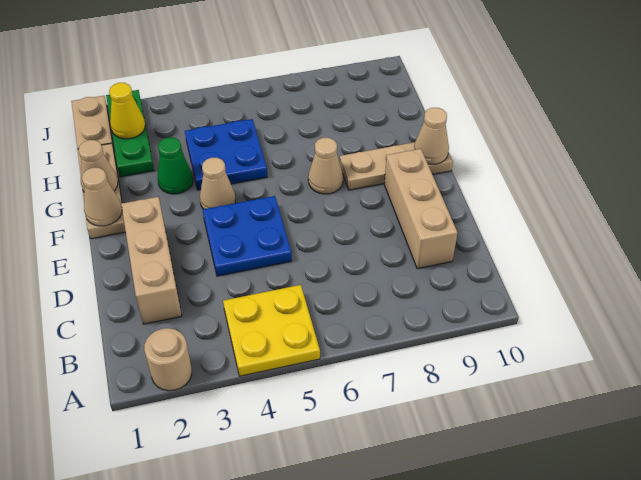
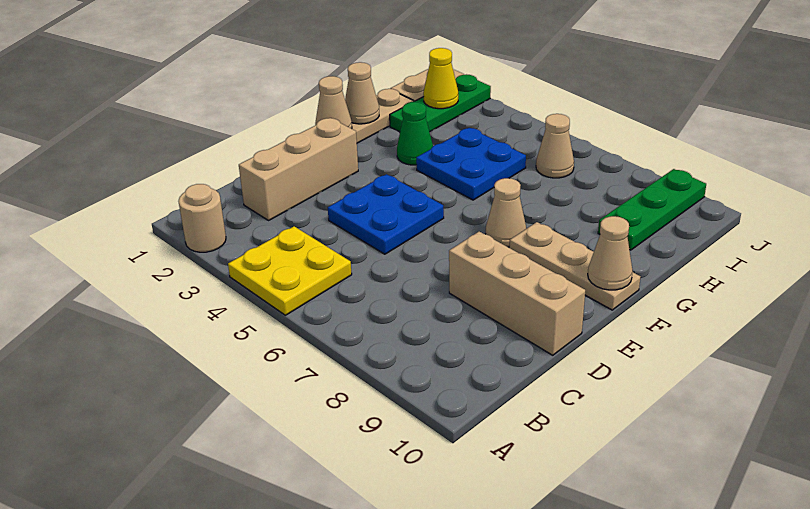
tan brick C9:E9 level 1 -> tan brick D8:D10 level 1
tan cone F4 level 1 -> tan cone I6 level 1
none -> green plate H9:J9 level 1

